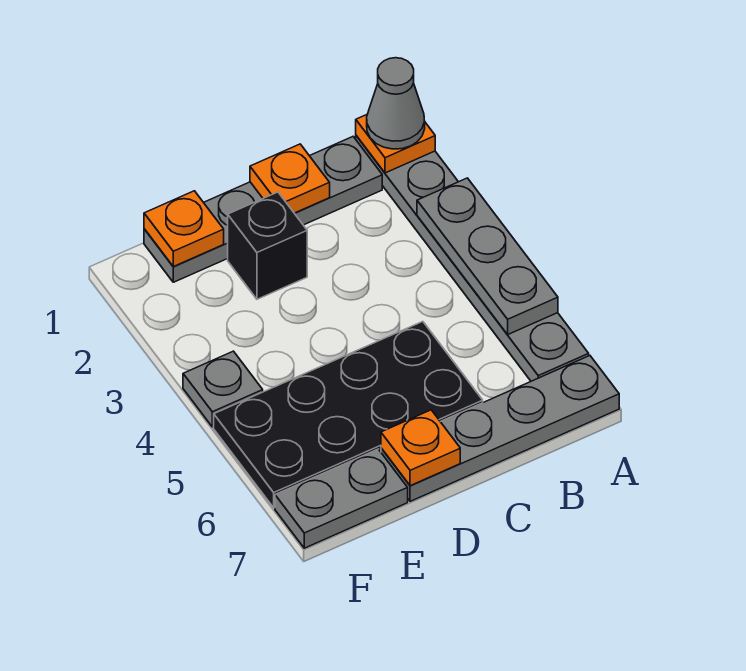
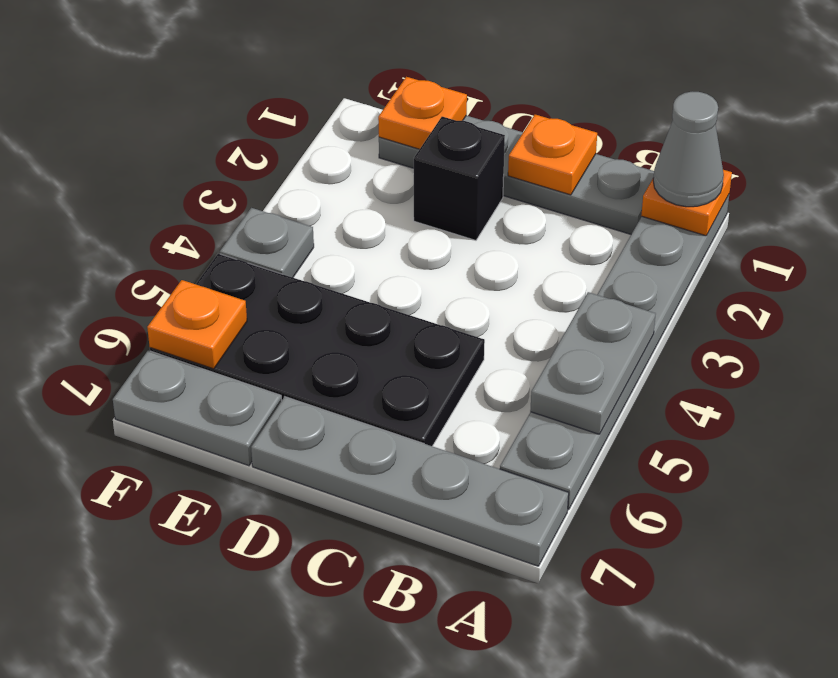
grey plate A3:A5 level 2 -> grey plate A4:A5 level 2
orange plate D7 level 2 -> orange plate F6 level 2

